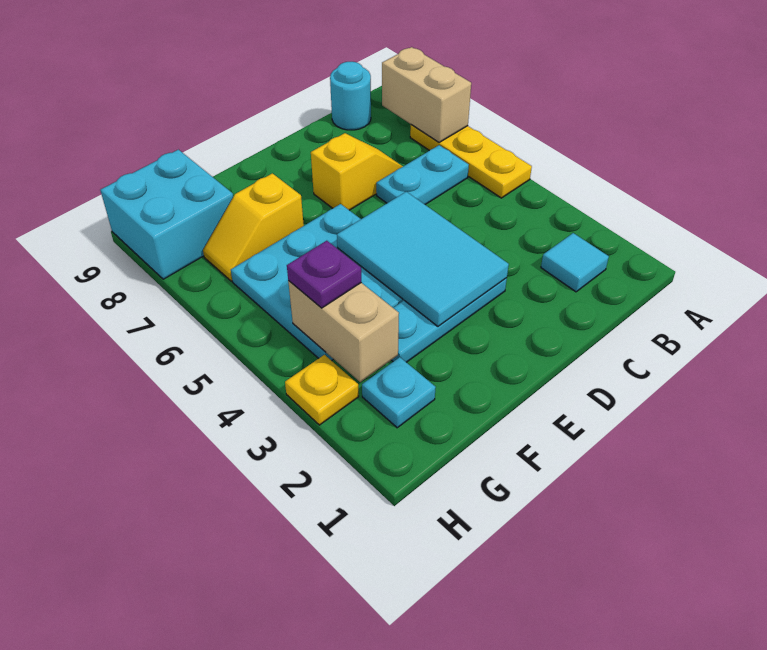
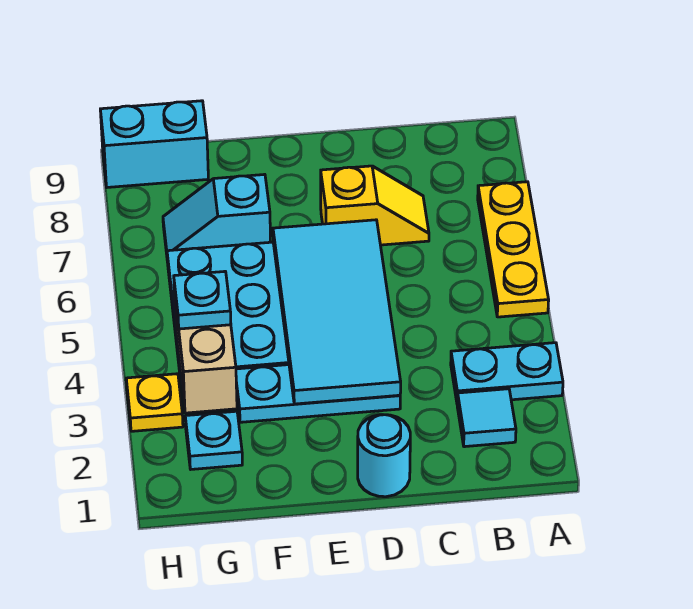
tan brick A7:A8 level 2 -> none
cyan plate B6:C6 level 1 -> cyan plate A3:B3 level 1
cyan round brick B9 level 1 -> cyan round brick D1 level 1
cyan tile D3:E5 level 2 -> cyan tile D3:E6 level 2
yellow slope F7:G7 level 1 top F -> cyan slope F7:G7 level 1 top F
purple plate G4 level 3 -> cyan plate G4 level 3
cyan brick G8:H9 level 1 -> cyan brick G9:H9 level 1

